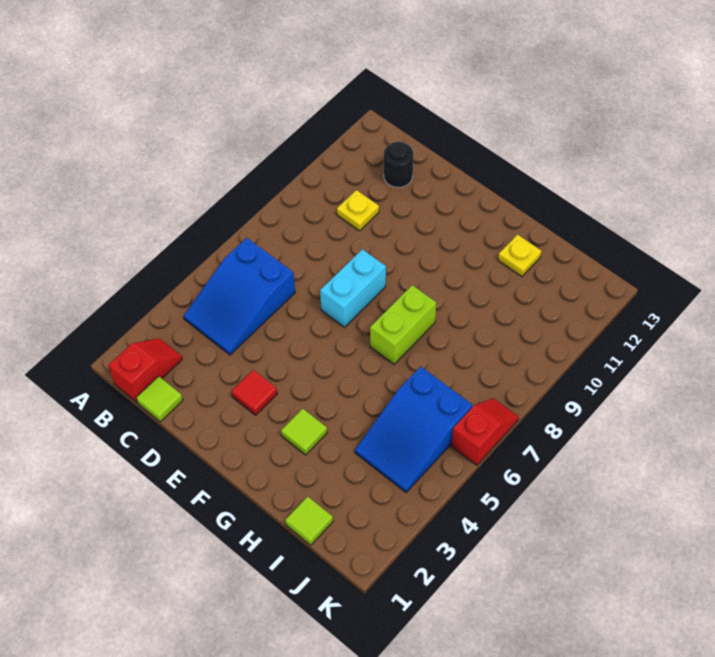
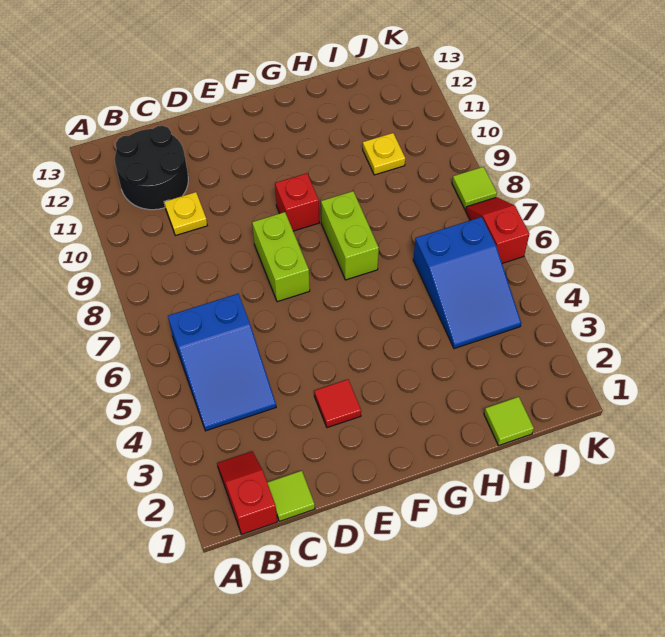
black round brick C12 level 1 -> black round brick B11:C12 level 1
cyan brick E7:E8 level 1 -> lime brick E7:E8 level 1
none -> red brick F9 level 1
lime tile G3 level 1 -> lime tile K8 level 1
yellow plate H12 level 1 -> yellow plate I10 level 1

